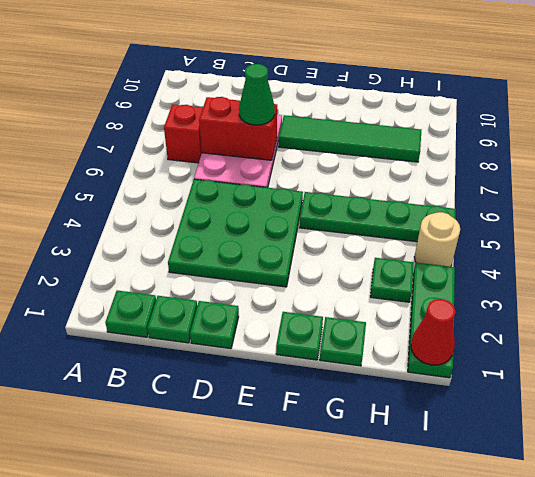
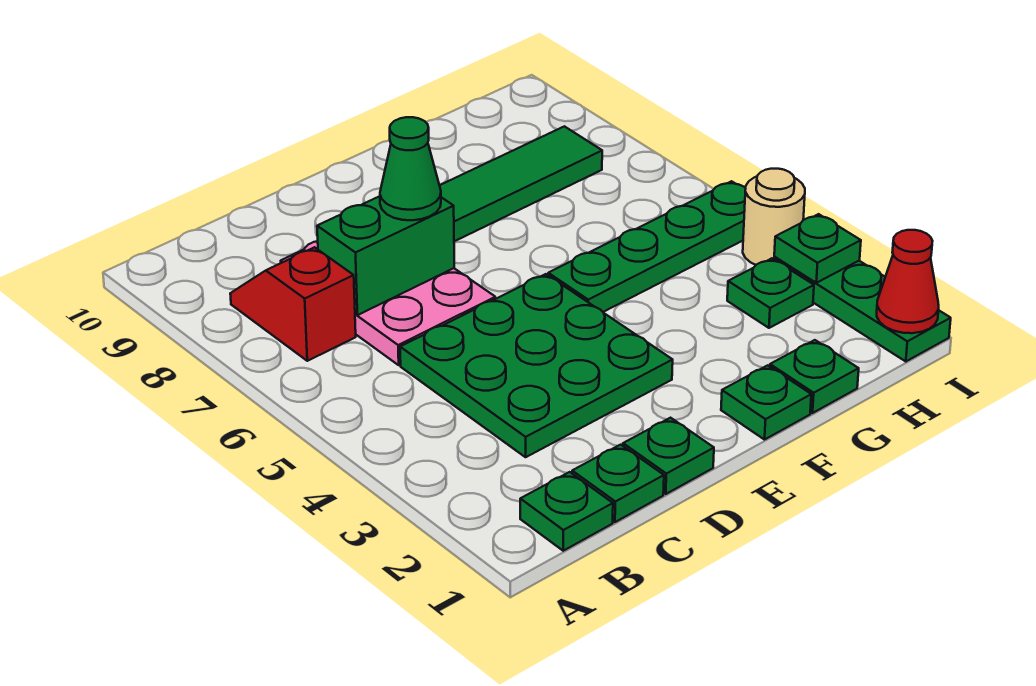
red brick C7:D7 level 2 -> green brick C7:D7 level 2
none -> green plate I3 level 2

